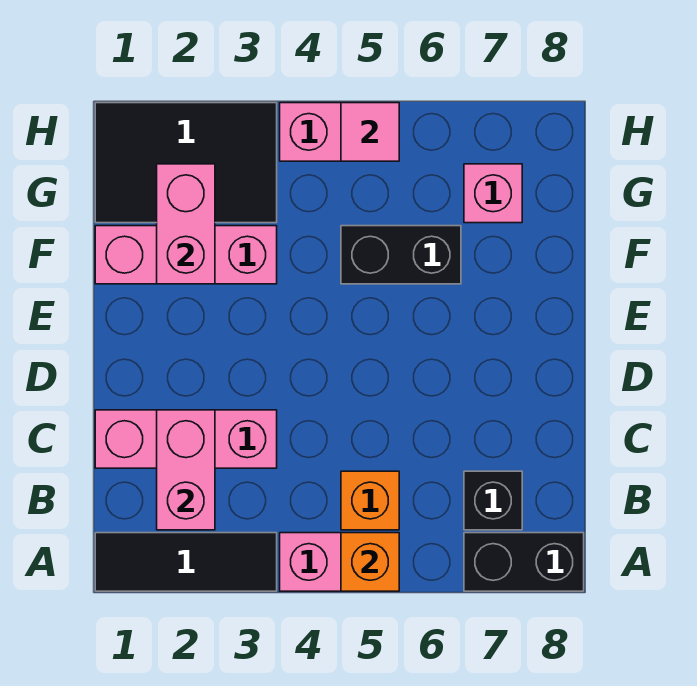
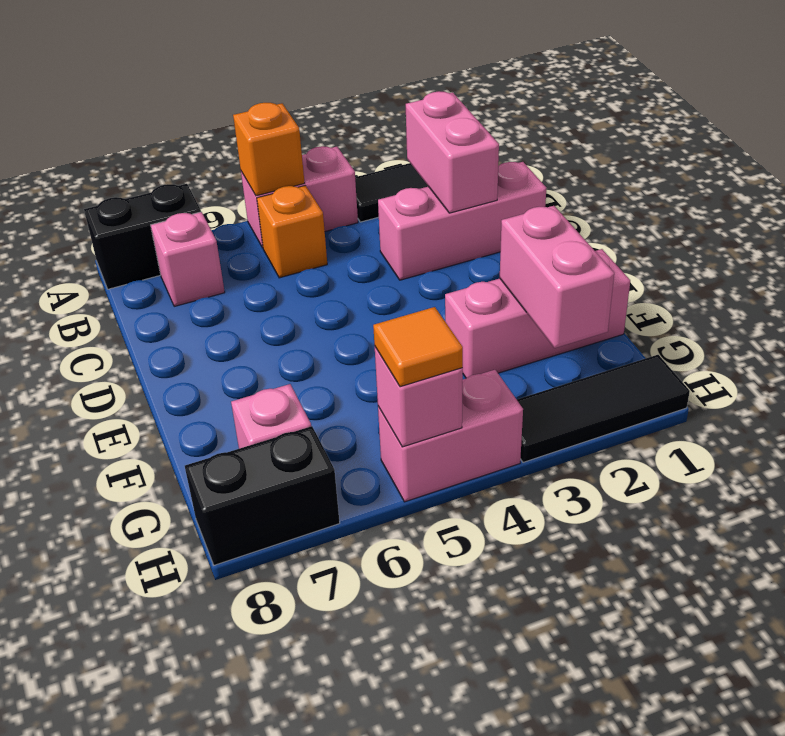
black brick B7 level 1 -> pink brick B7 level 1
black brick F5:F6 level 1 -> black brick H7:H8 level 1
black tile G1:H3 level 1 -> black tile H1:H3 level 1
pink tile H5 level 2 -> pink brick H5 level 2
none -> orange tile H5 level 3

